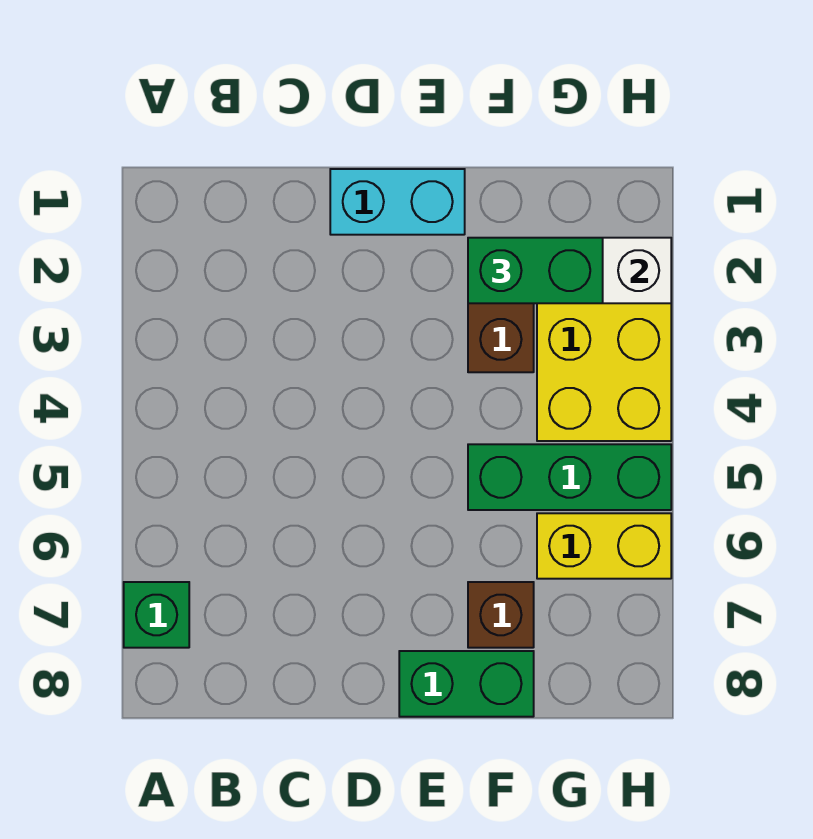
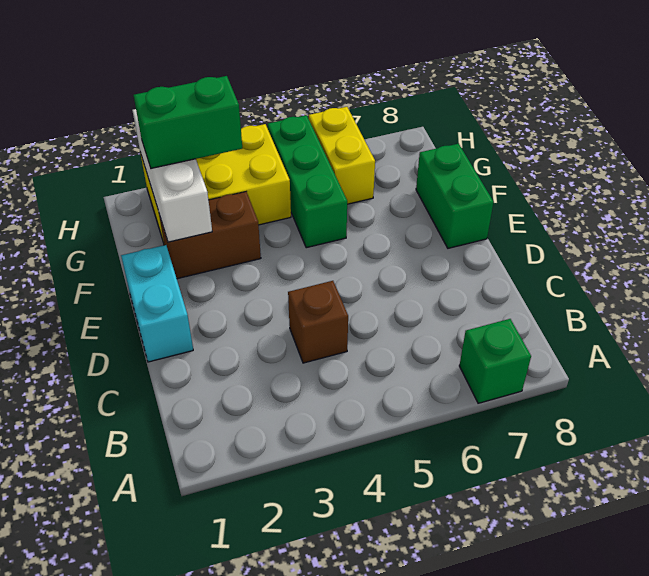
green brick F2:G2 level 3 -> green brick G2:G3 level 3
brown brick F7 level 1 -> brown brick C4 level 1

